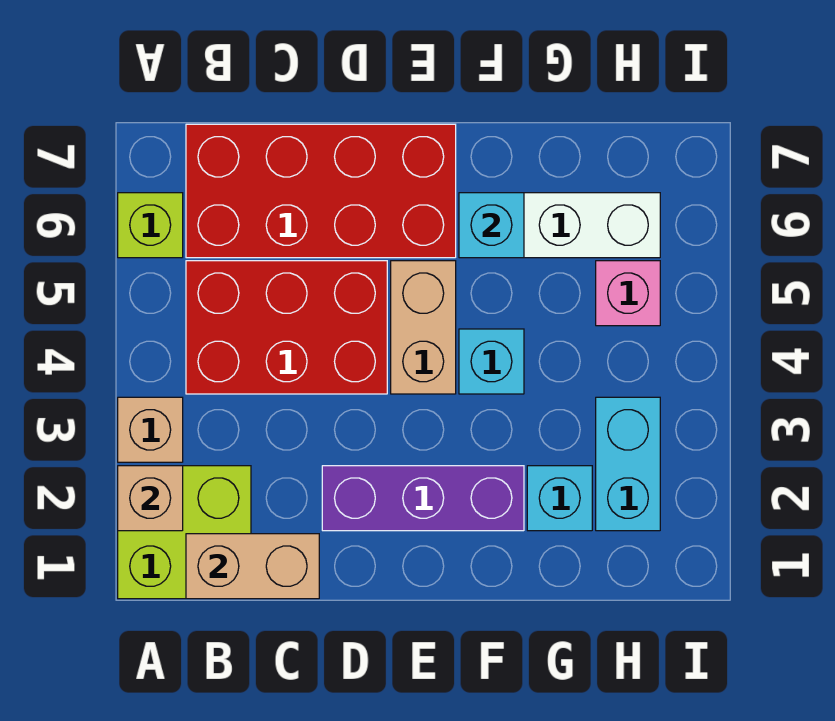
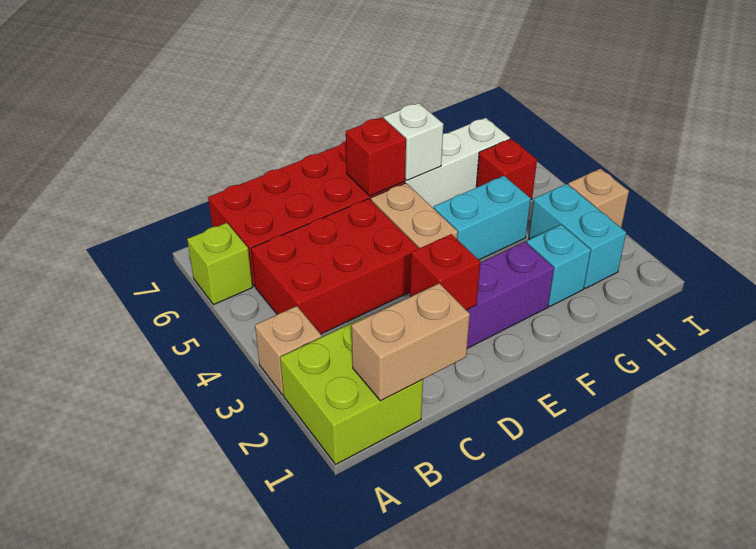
tan brick A2 level 2 -> tan brick I3 level 1
none -> red brick D2 level 2
none -> red brick E6 level 2
cyan brick F4 level 1 -> cyan brick F4:G4 level 1
cyan brick F6 level 2 -> white brick F6 level 2
pink brick H5 level 1 -> red brick H5 level 1

